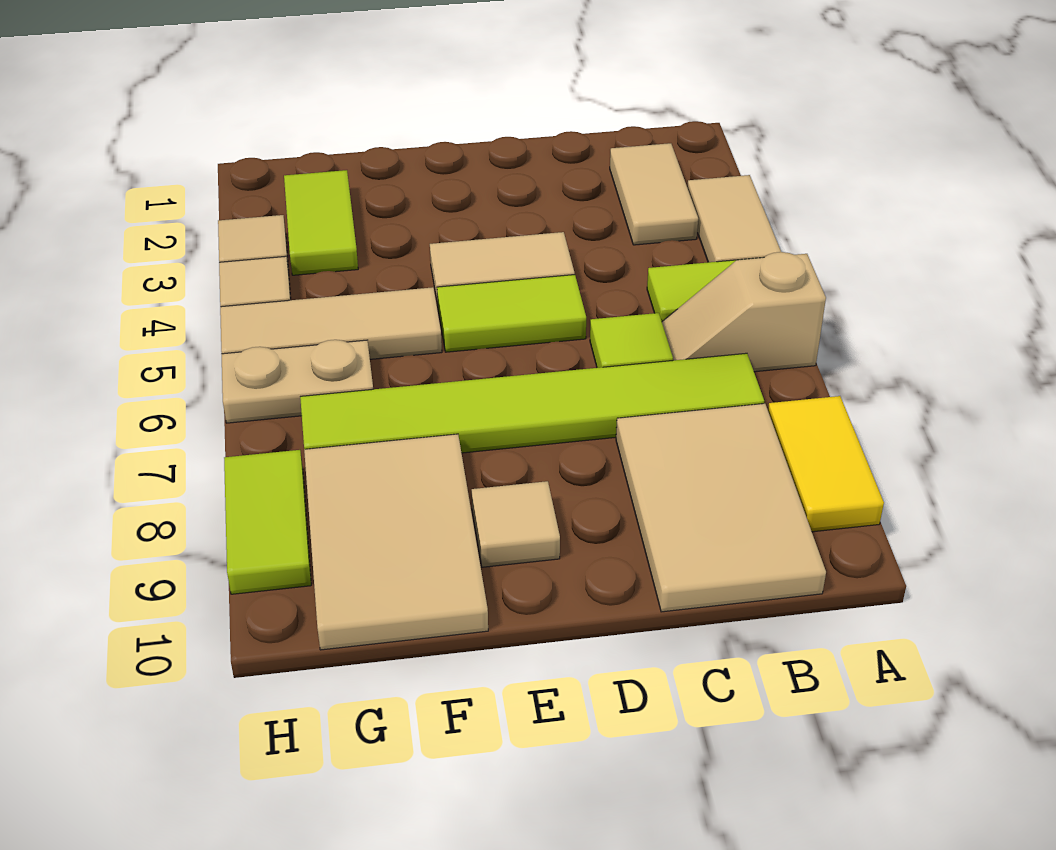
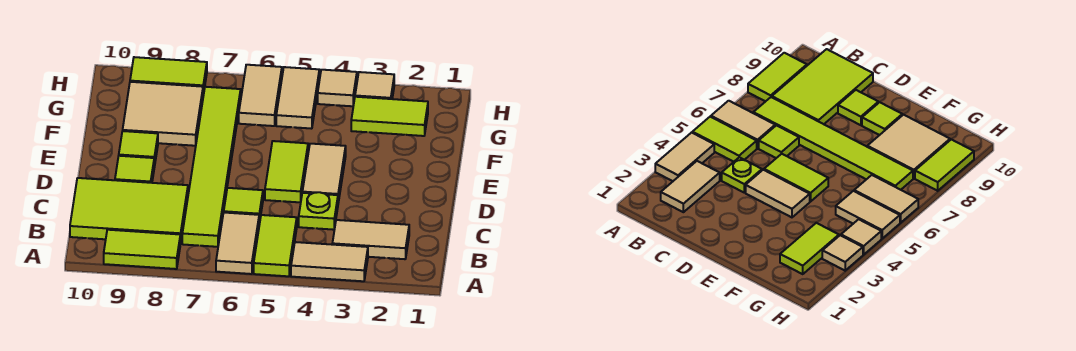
tan slope A6:B6 level 1 top A -> tan tile A6:B6 level 1
yellow tile A8:A9 level 1 -> lime tile A8:A9 level 1
tan tile B8:C10 level 1 -> lime tile B8:C10 level 1
none -> lime plate C4 level 1
none -> lime tile D9 level 1
tan tile E9 level 1 -> lime tile E9 level 1
tan tile F5:H5 level 1 -> tan tile G5:H5 level 1
tan tile F8:G10 level 1 -> tan tile F8:G9 level 1
tan plate G6:H6 level 1 -> tan tile G6:H6 level 1

